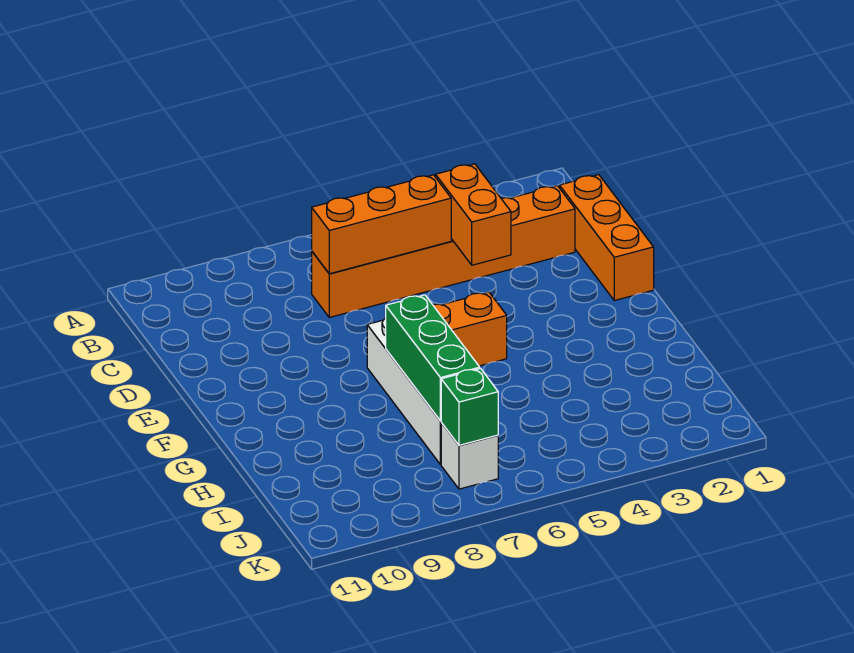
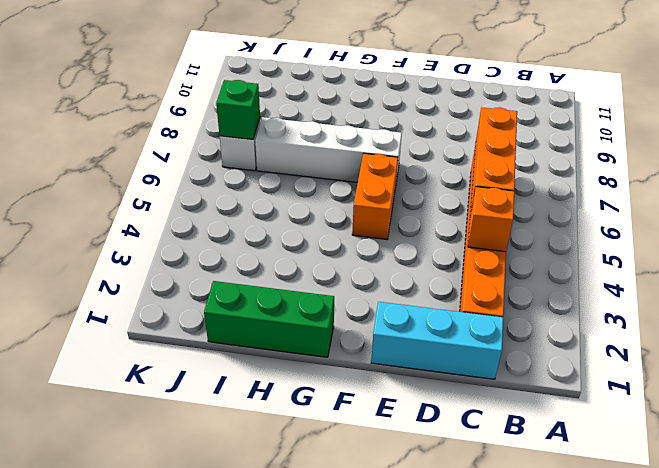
orange brick C1:E1 level 1 -> cyan brick C1:E1 level 1
orange brick C4:D4 level 2 -> orange brick C4 level 2
green brick G7:I7 level 2 -> green brick G1:I1 level 1

